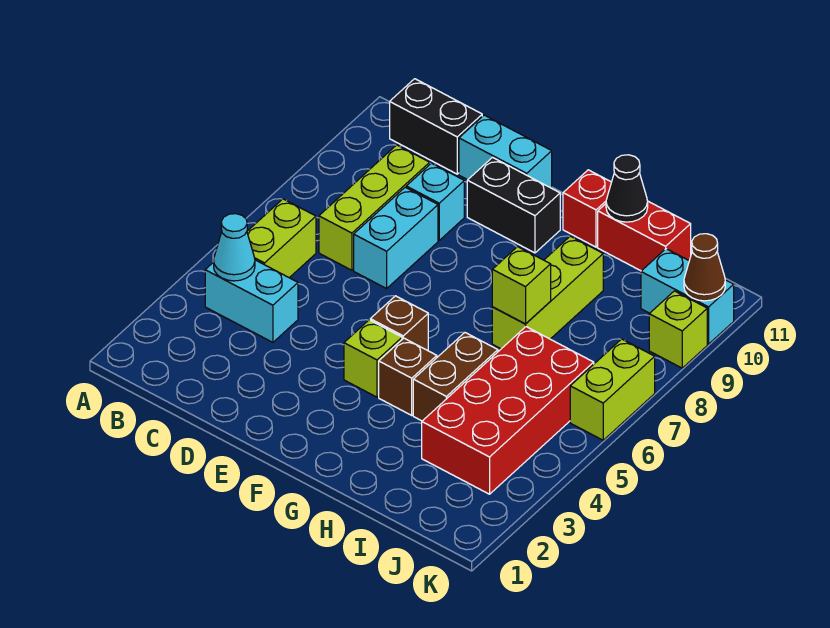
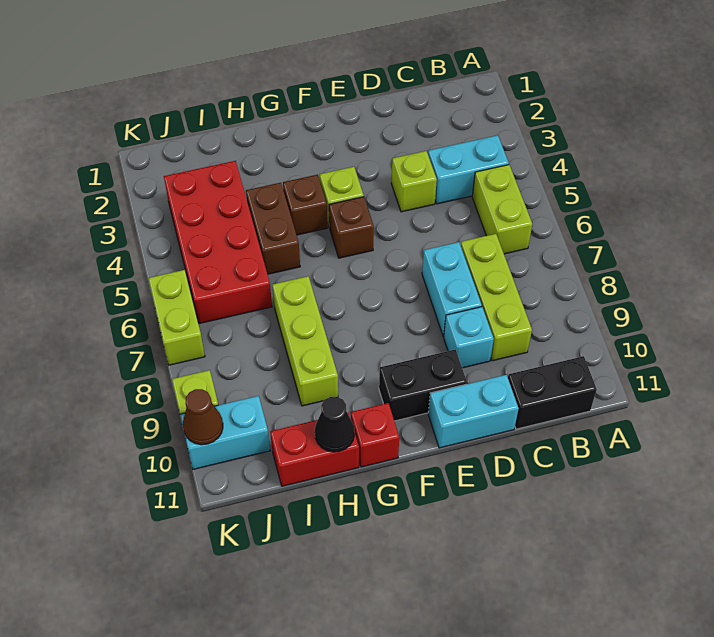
cyan cone B4 level 2 -> none
lime brick H7 level 2 -> lime brick D4 level 1

